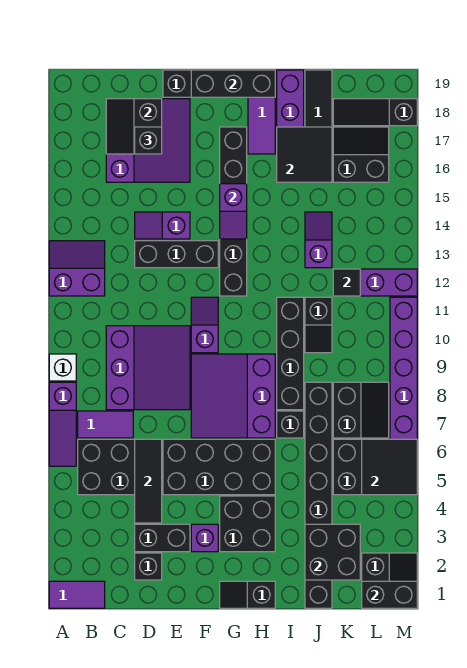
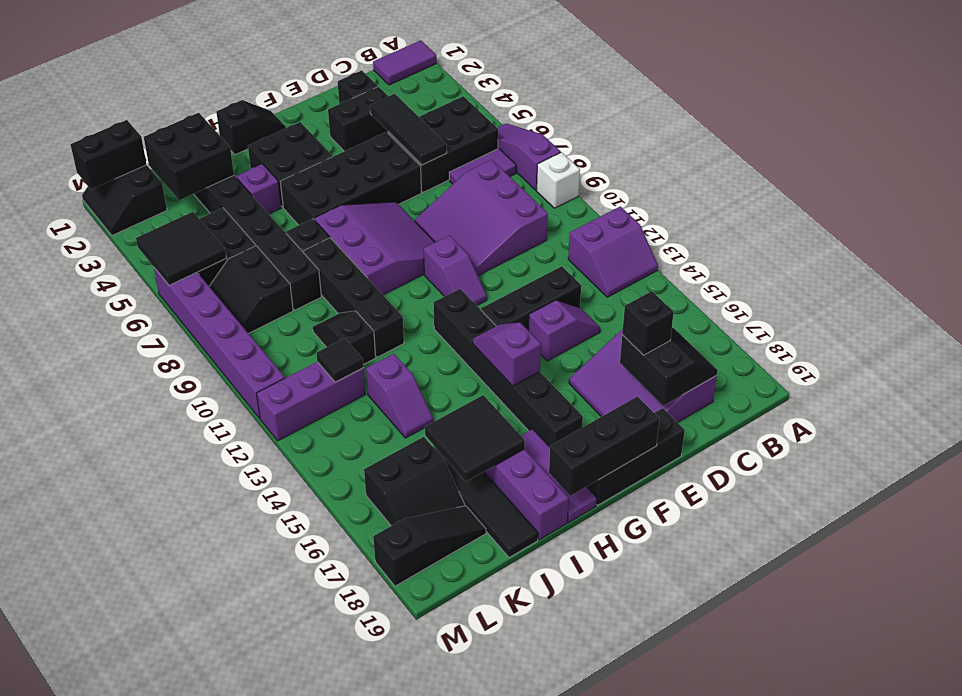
purple brick F3 level 1 -> purple brick I4 level 1

